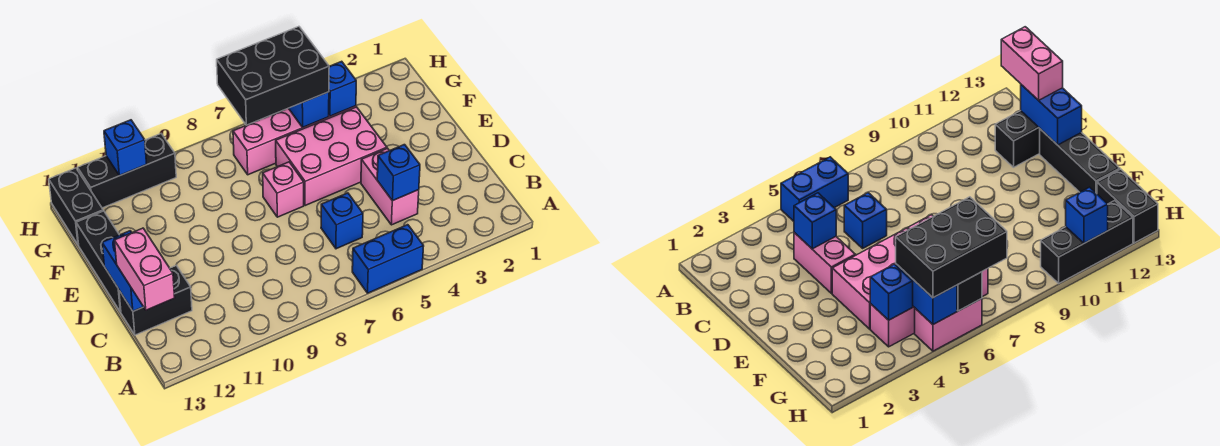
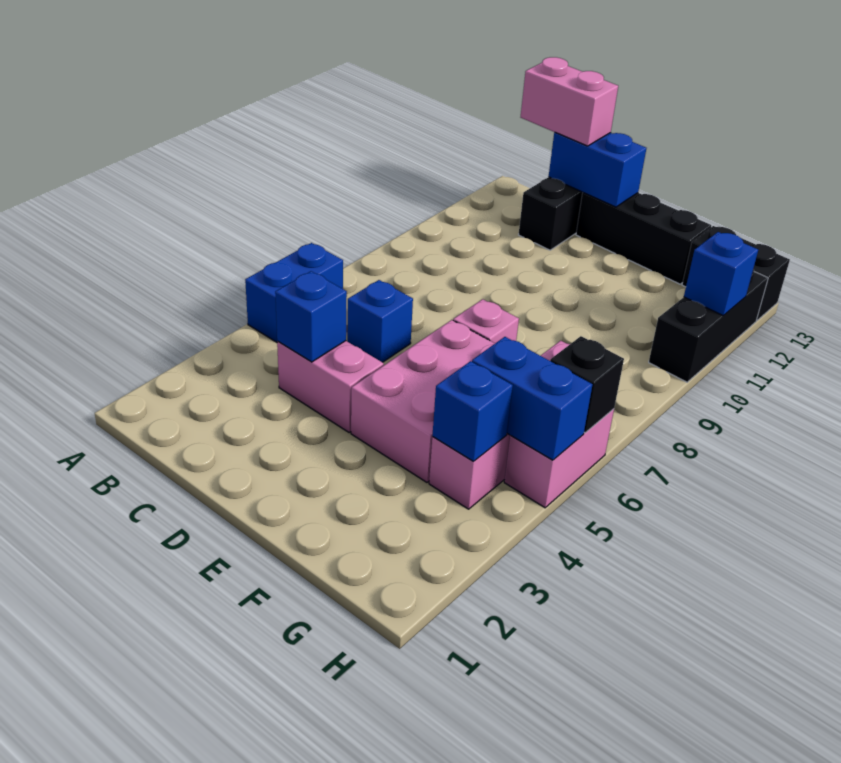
black brick G5:H7 level 3 -> none

